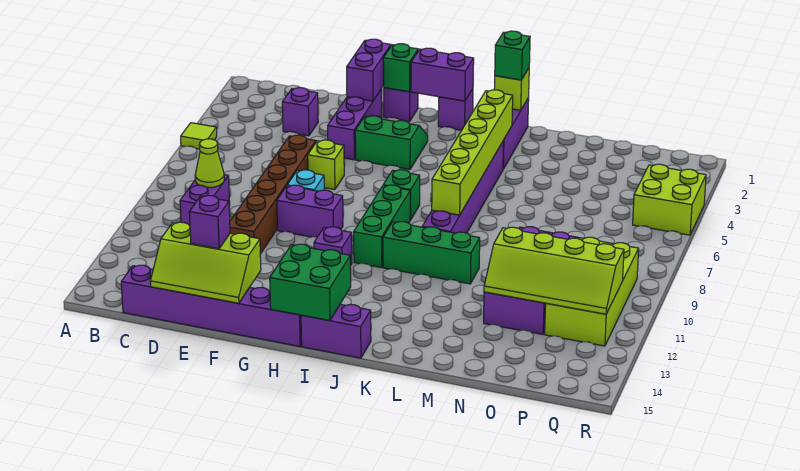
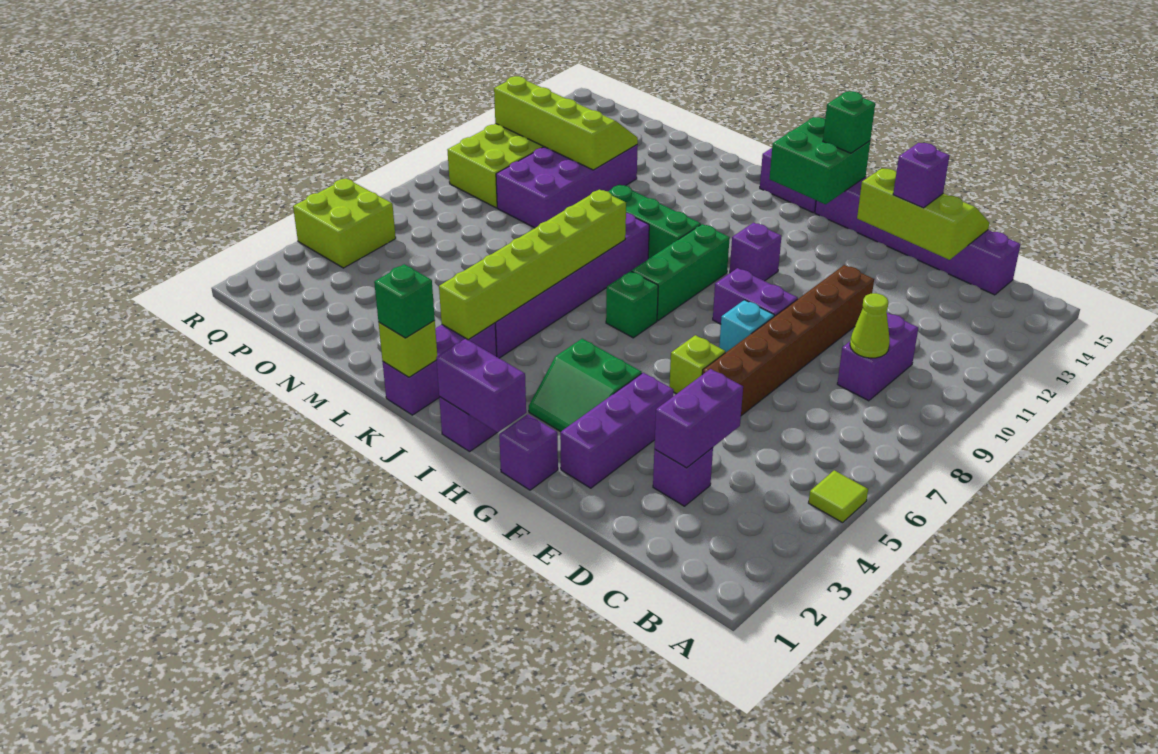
purple brick F1:F2 level 2 -> purple brick D3:D4 level 2
green brick G1 level 2 -> green brick H15 level 3

